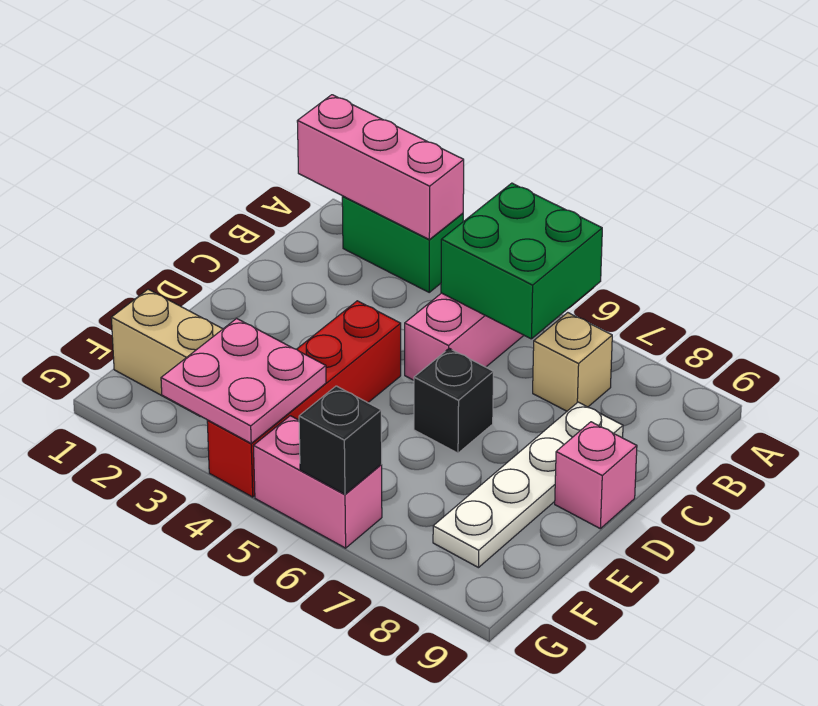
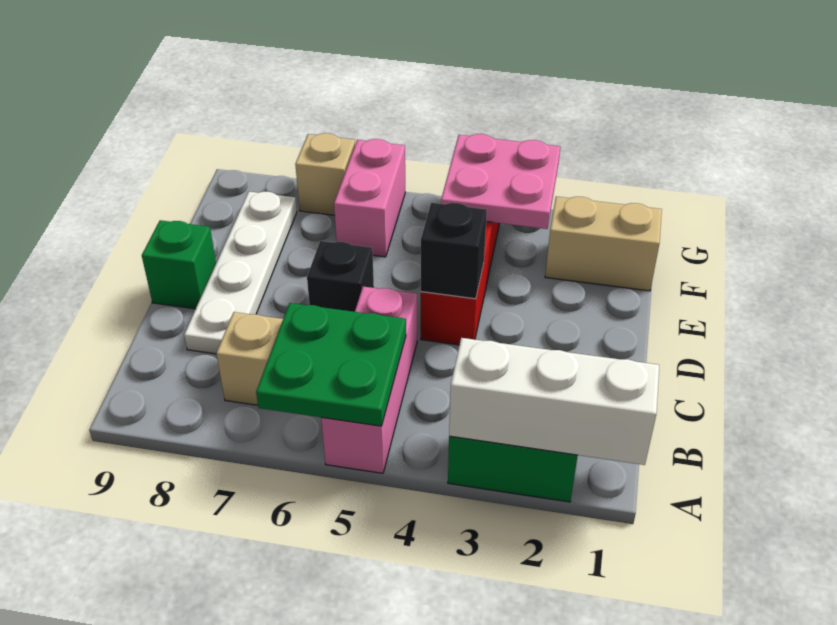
pink brick A1:A3 level 2 -> white brick A1:A3 level 2
green brick A5:B6 level 2 -> green plate A5:B6 level 2
pink brick D9 level 1 -> green brick D9 level 1
pink brick G5:G6 level 1 -> pink brick F6:G6 level 1
black brick G6 level 2 -> black brick D4 level 2
none -> tan brick G7 level 1

